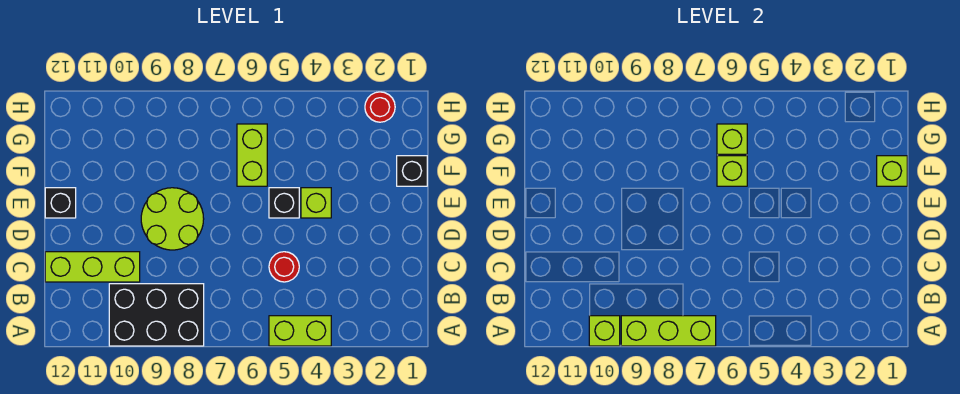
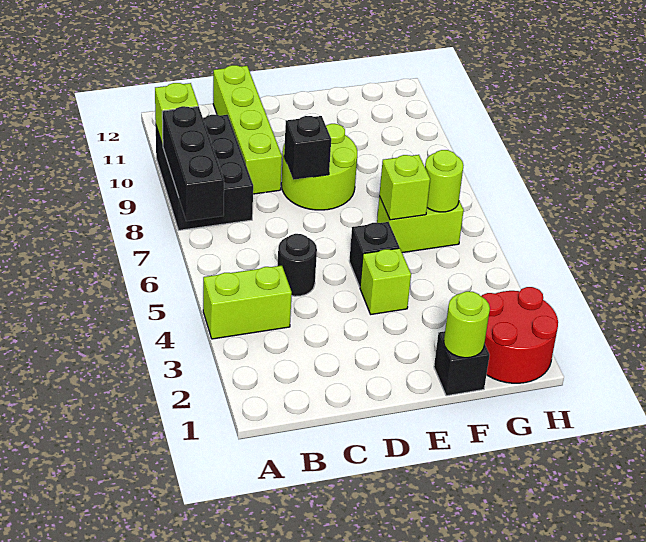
lime brick A4:A5 level 1 -> lime brick A4:B4 level 1
lime brick A7:A9 level 2 -> black brick A7:A9 level 2
red round brick C5 level 1 -> black round brick C5 level 1
lime brick C10:C12 level 1 -> lime brick C9:C12 level 1
black brick E12 level 1 -> black brick D8 level 2
lime brick F1 level 2 -> lime round brick F1 level 2
lime brick G6 level 2 -> lime round brick G6 level 2
red round brick H2 level 1 -> red round brick G1:H2 level 1

